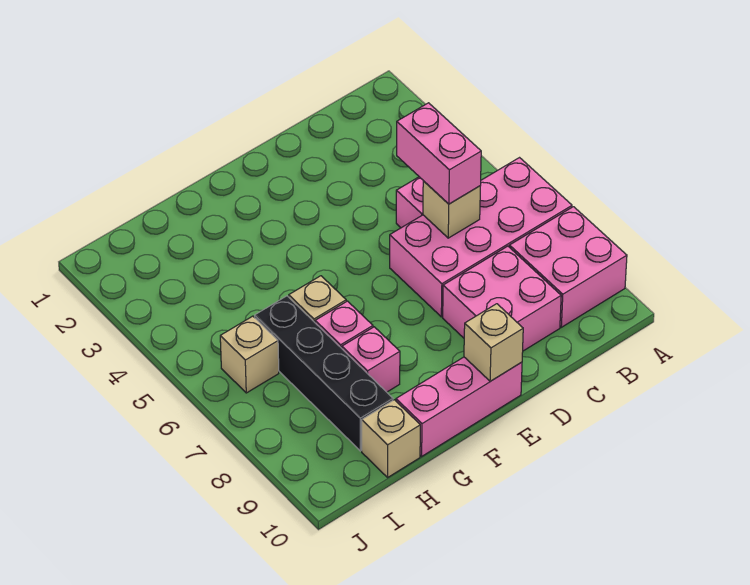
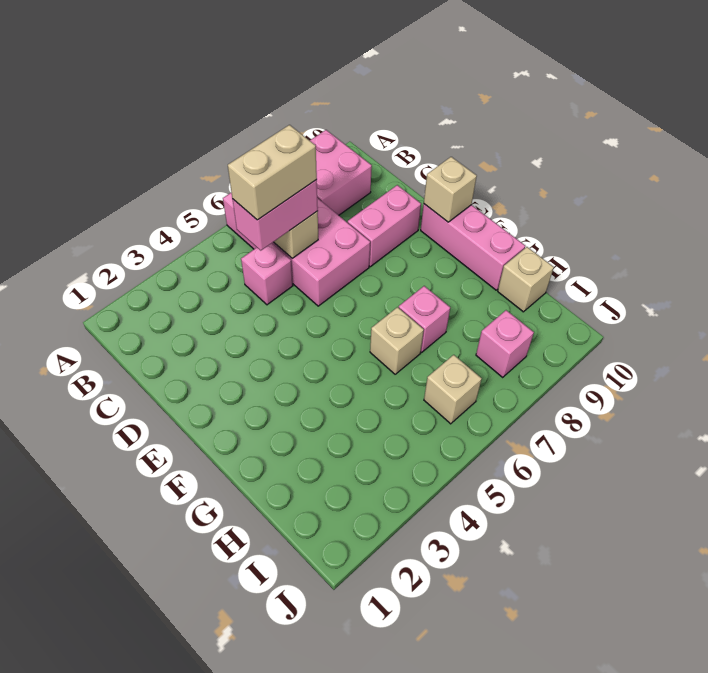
none -> tan brick C5:C6 level 4
pink brick C8:D9 level 1 -> pink brick D8:D9 level 1
pink brick G8 level 1 -> pink brick I8 level 1
black brick H6:H9 level 1 -> none

